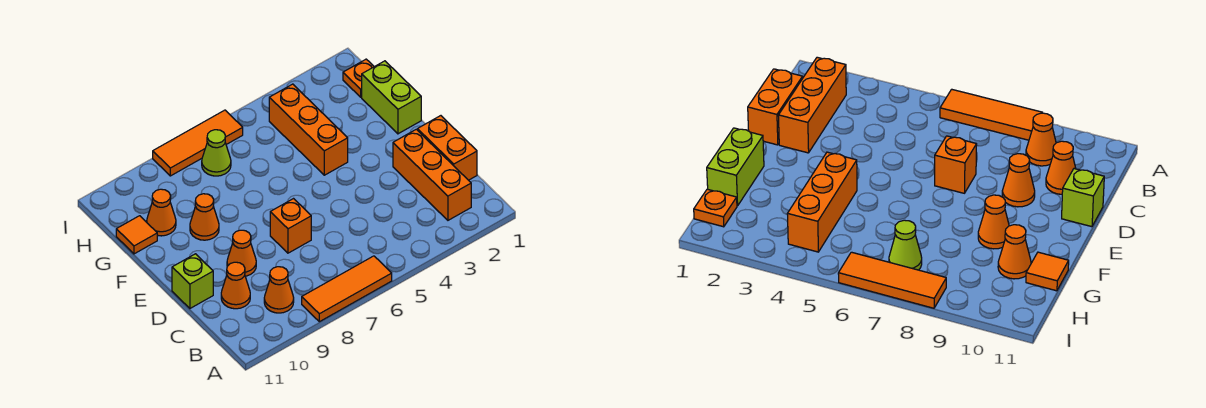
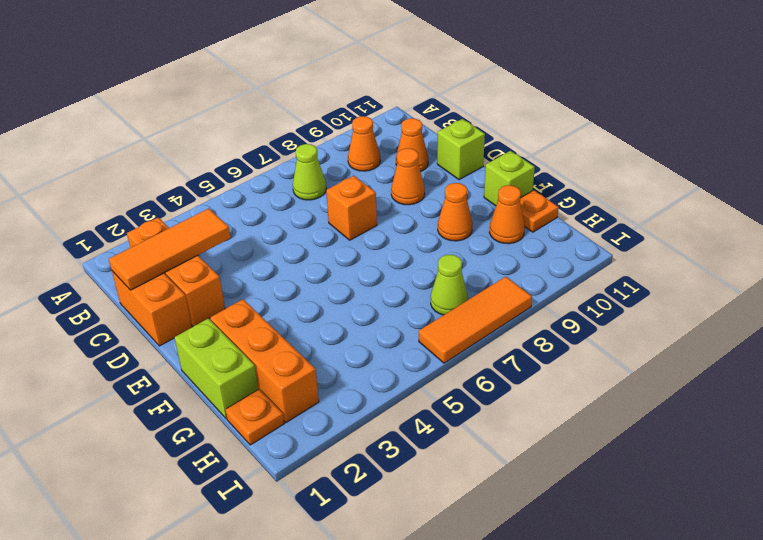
orange tile A6:A8 level 1 -> orange tile C1:C3 level 2
none -> lime cone B7 level 1
orange brick F4:H4 level 1 -> orange brick F2:H2 level 1
none -> lime brick F11 level 1
orange tile G11 level 1 -> orange plate G11 level 1

